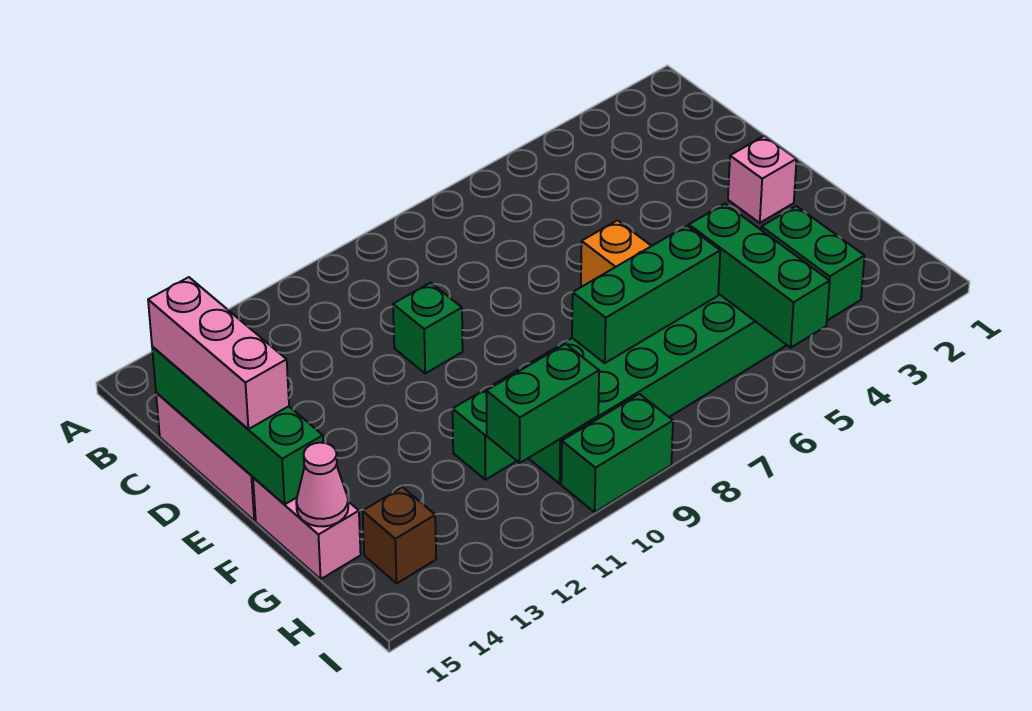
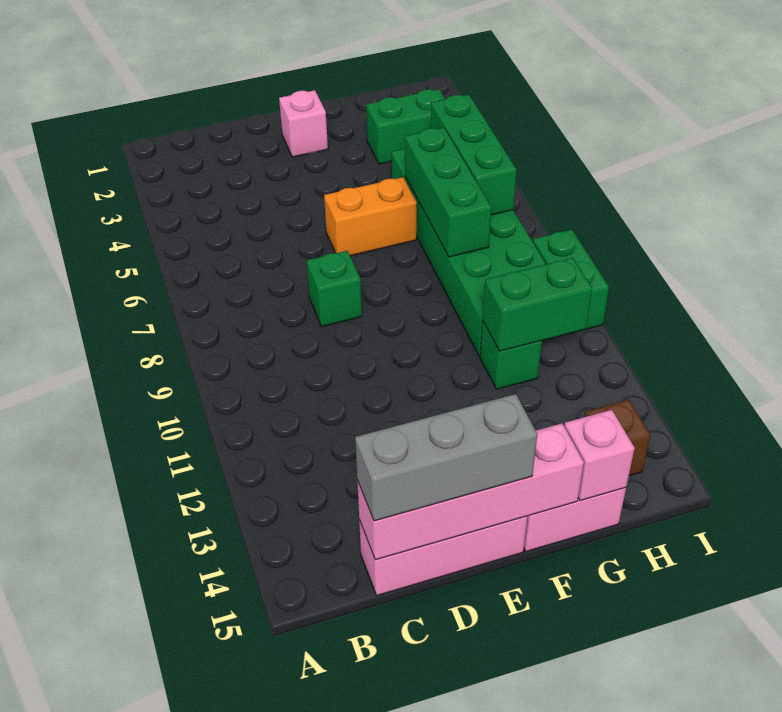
green brick C15:F15 level 2 -> pink brick C15:F15 level 2
pink brick C15:E15 level 3 -> grey brick C15:E15 level 3
green brick D10 level 1 -> green brick D8 level 1
green brick G5:I5 level 2 -> green brick H5:H7 level 2
pink cone G15 level 2 -> pink brick G15 level 2
green brick H10:H11 level 2 -> green brick G11:H11 level 2

